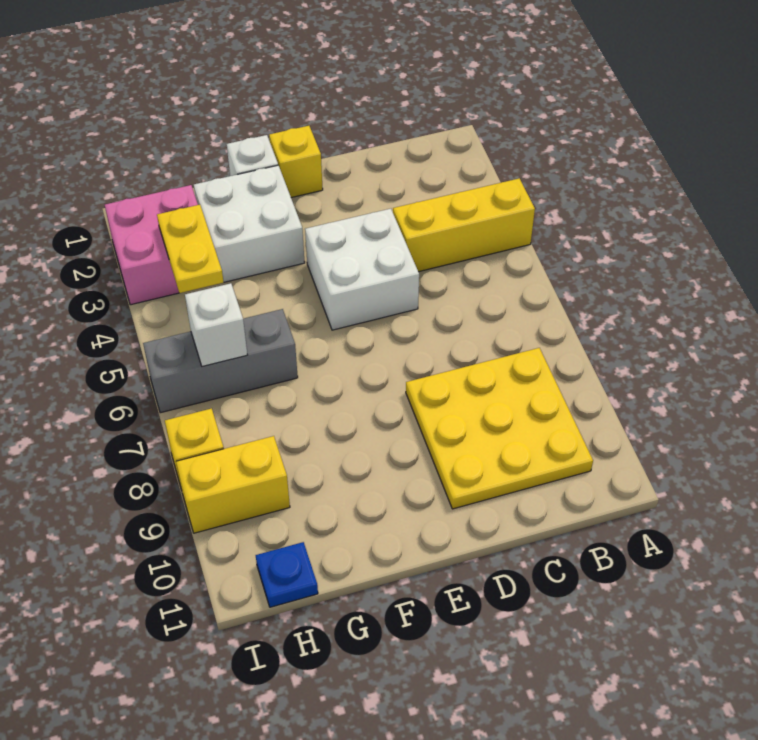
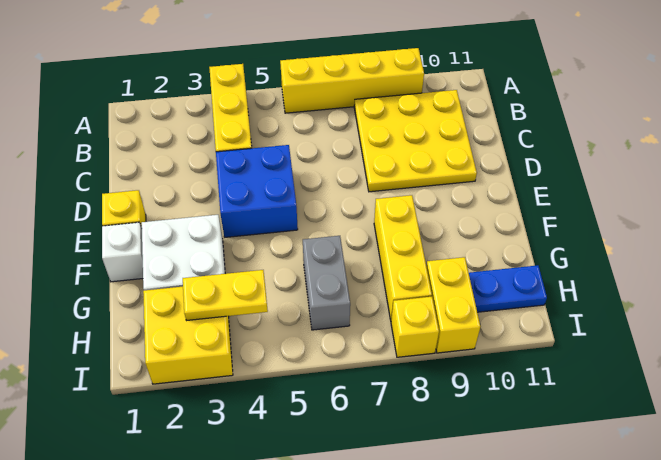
none -> yellow brick A6:A9 level 1
white brick D4:E5 level 1 -> blue brick D4:E5 level 1
none -> yellow brick F8:H8 level 1
grey brick G6:I6 level 1 -> grey brick G6:H6 level 1
pink brick H2:I3 level 1 -> yellow brick H2:I3 level 1
white brick H6 level 2 -> none
blue plate H11 level 1 -> blue plate H10:H11 level 1

